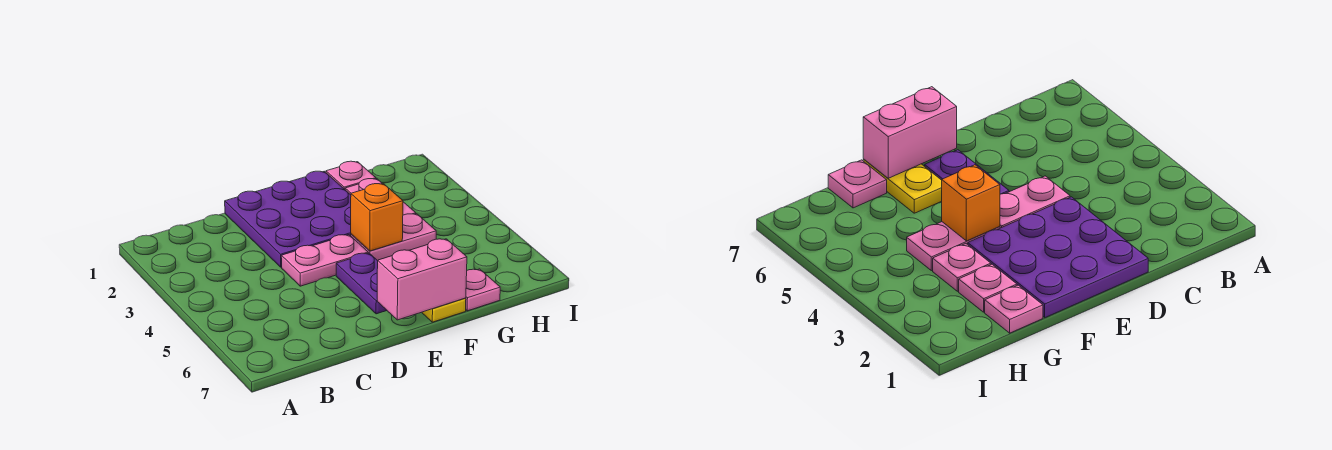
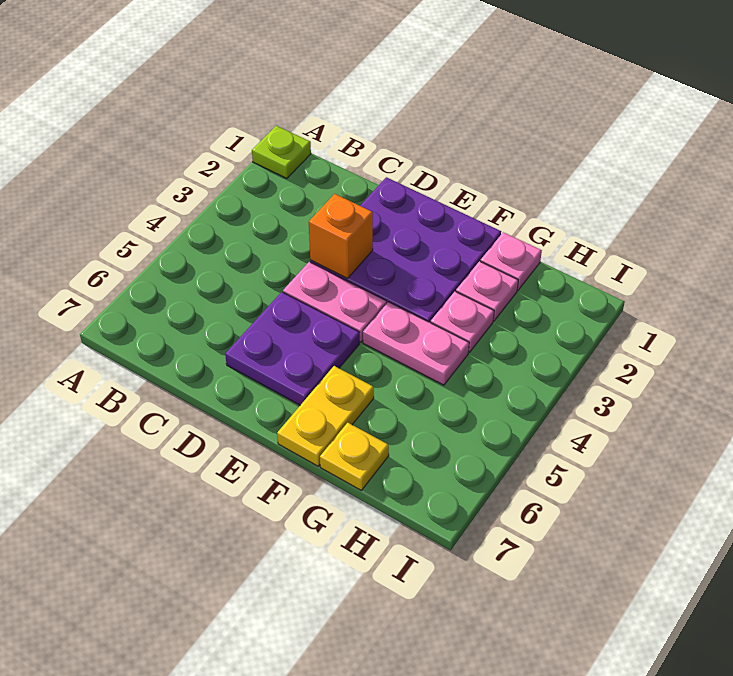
none -> lime plate A1 level 1
purple plate E5:E6 level 1 -> purple plate D5:E6 level 1
pink brick E7:F7 level 2 -> none
orange brick F4 level 2 -> orange brick D3 level 2
pink plate G7 level 1 -> yellow plate G7 level 1

